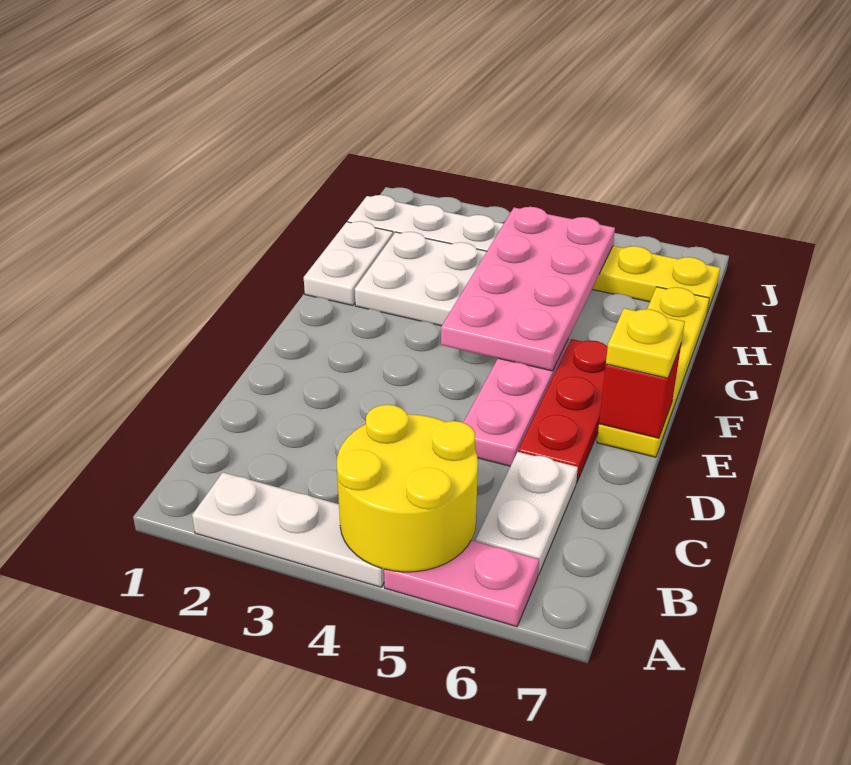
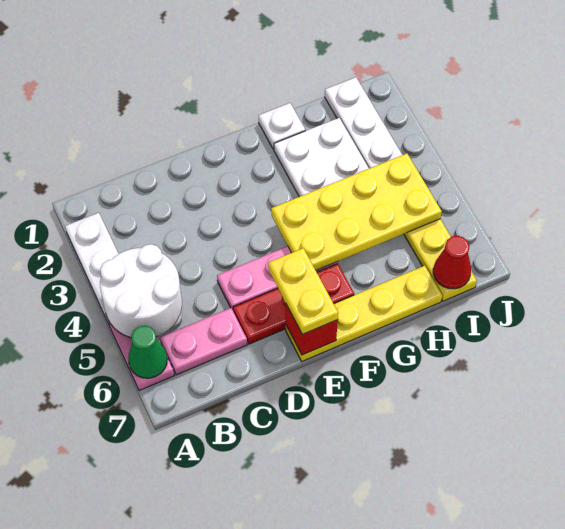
yellow round brick A4:B5 level 2 -> white round brick A4:B5 level 2
none -> green cone A6 level 2
white plate B6:C6 level 1 -> pink plate B6:C6 level 1
yellow plate E7 level 3 -> yellow plate E6:E7 level 3
pink plate F4:I5 level 2 -> yellow plate F4:I5 level 2
white plate G1:H1 level 1 -> white plate G1 level 1
none -> red cone I7 level 2

